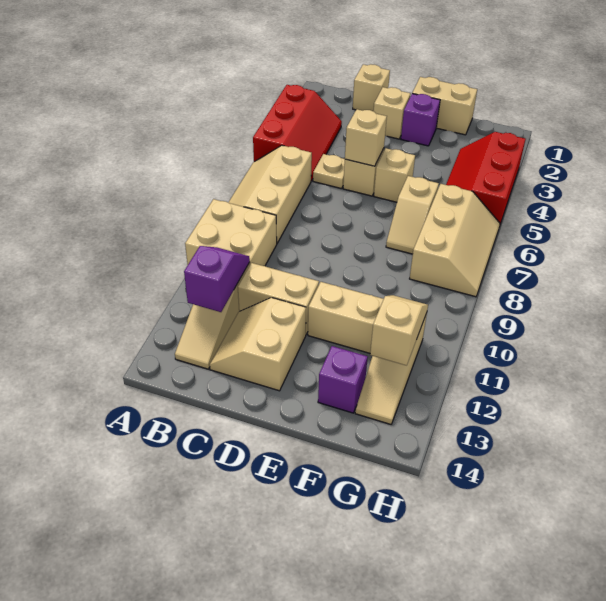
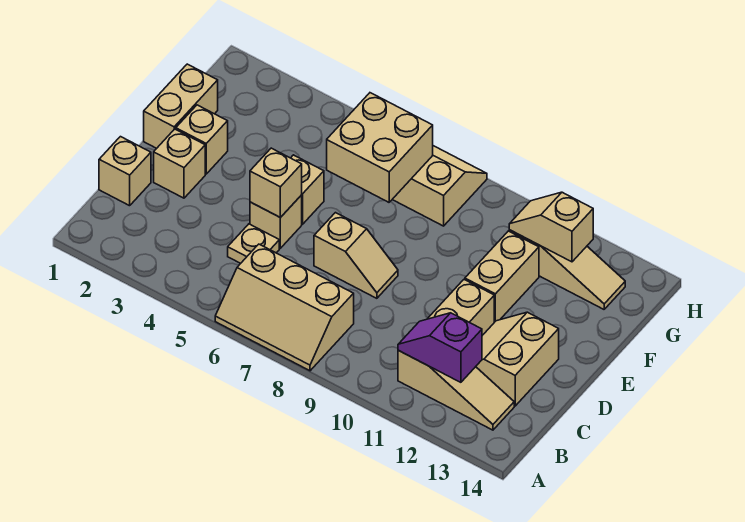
red slope A3:B5 level 1 top A -> none
tan brick A9:B10 level 1 -> tan brick F6:G7 level 2
tan slope C12:D13 level 1 top D -> tan slope C12:D13 level 1 top 13
purple brick E2 level 1 -> tan brick E2 level 1
tan slope F6:F7 level 1 top 6 -> tan slope D7:D8 level 1 top 7
purple brick F13 level 1 -> none
red slope G3:H5 level 1 top H -> none

